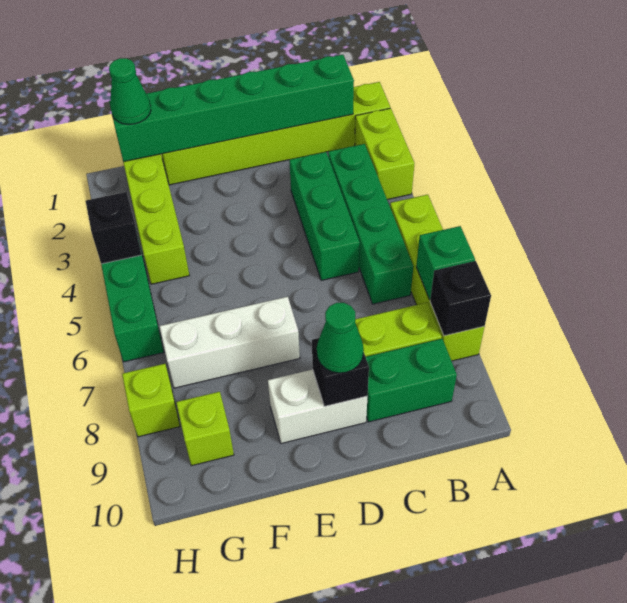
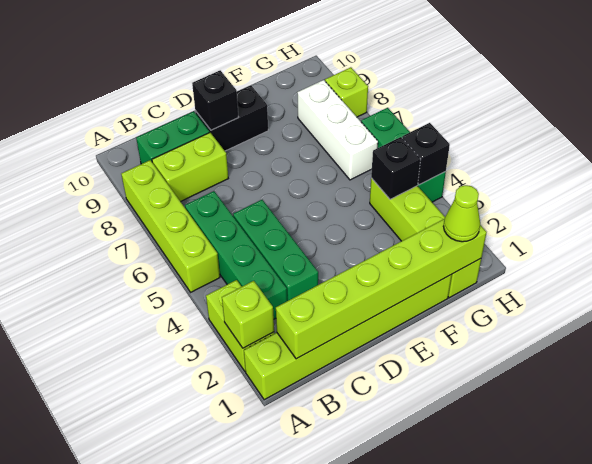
green brick A7 level 2 -> none
black brick A8 level 2 -> black brick G4 level 2
green brick B1:G1 level 2 -> lime brick B1:G1 level 2
white brick D9:E9 level 1 -> black brick D9:E9 level 1
green cone D9 level 3 -> none
white brick E7:G7 level 1 -> white brick G6:G8 level 1
green cone G1 level 3 -> lime cone G1 level 3
lime brick G9 level 1 -> lime brick A2 level 2

